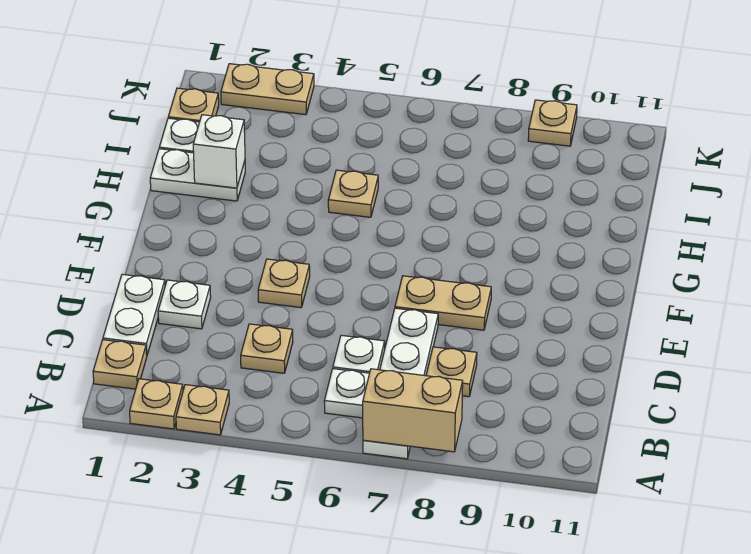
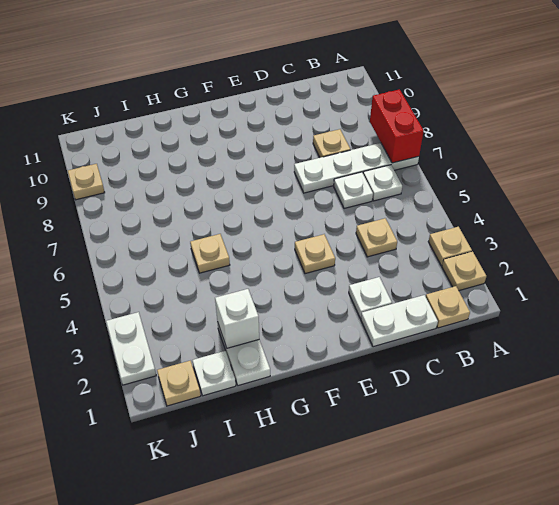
tan brick A7:A8 level 2 -> red brick A7:A8 level 2
tan plate E7:E8 level 1 -> none
tan plate K2:K3 level 1 -> white plate K2:K3 level 1

